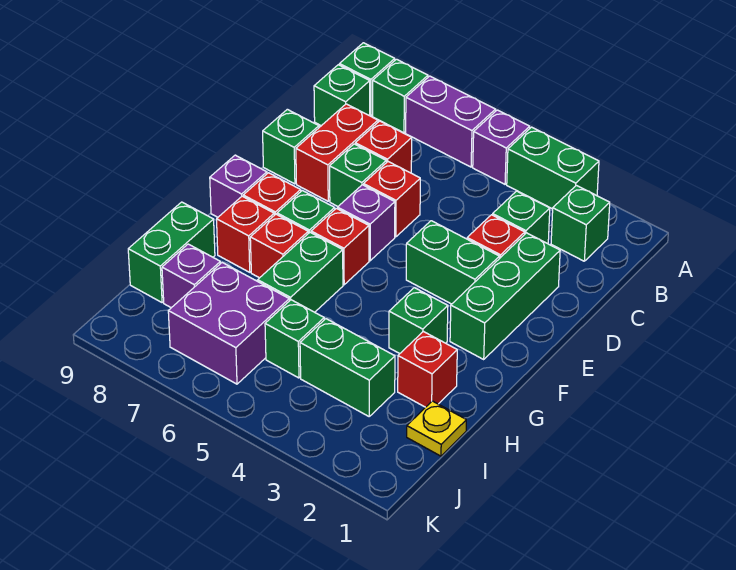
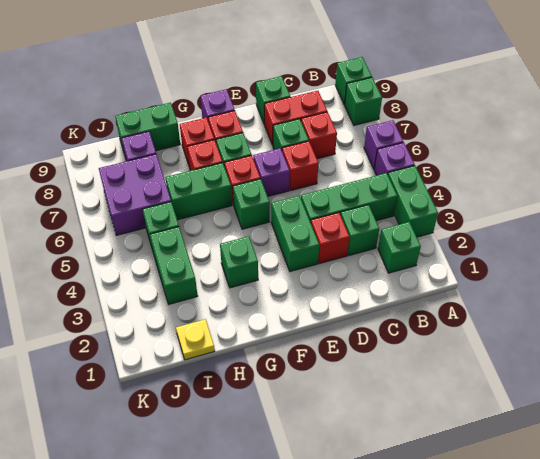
purple brick A6:A7 level 1 -> purple brick A6 level 1
green brick B9 level 1 -> green brick F5 level 1
green brick D2:F2 level 1 -> green brick B4:D4 level 1
red brick H2 level 1 -> none

